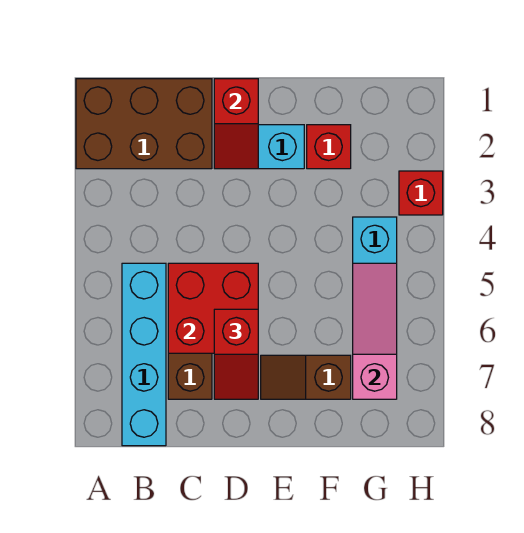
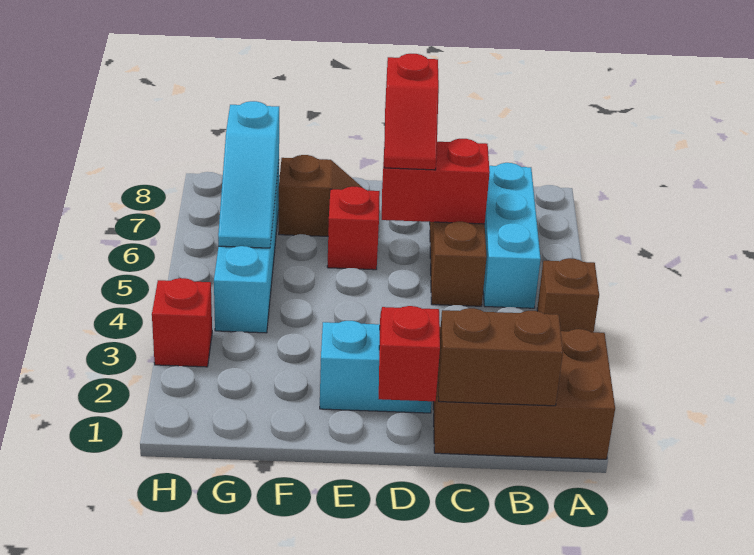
none -> brown brick A4 level 1
none -> brown brick B1:C1 level 2
cyan brick B5:B8 level 1 -> cyan brick B5:B7 level 1
red brick C5:D6 level 2 -> red brick C6:D6 level 2
red slope D6:D7 level 3 top 6 -> red slope D6:D7 level 3 top 7
red brick F2 level 1 -> red brick E6 level 1
pink slope G5:G7 level 2 top 7 -> cyan slope G5:G7 level 2 top 7

